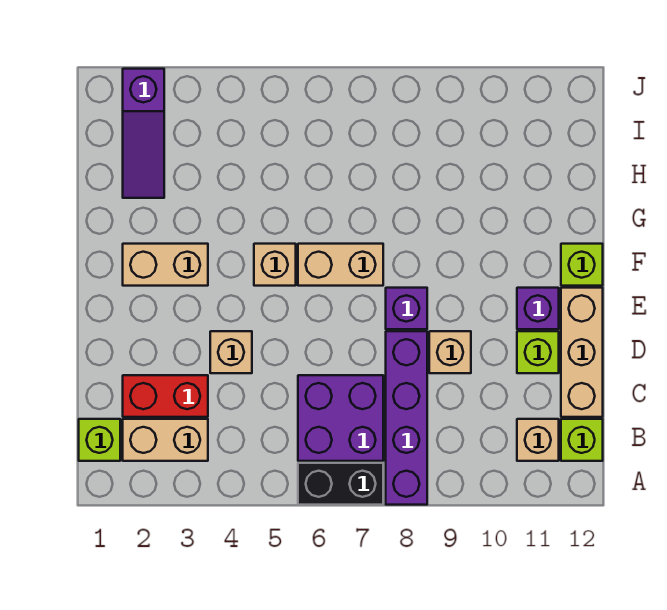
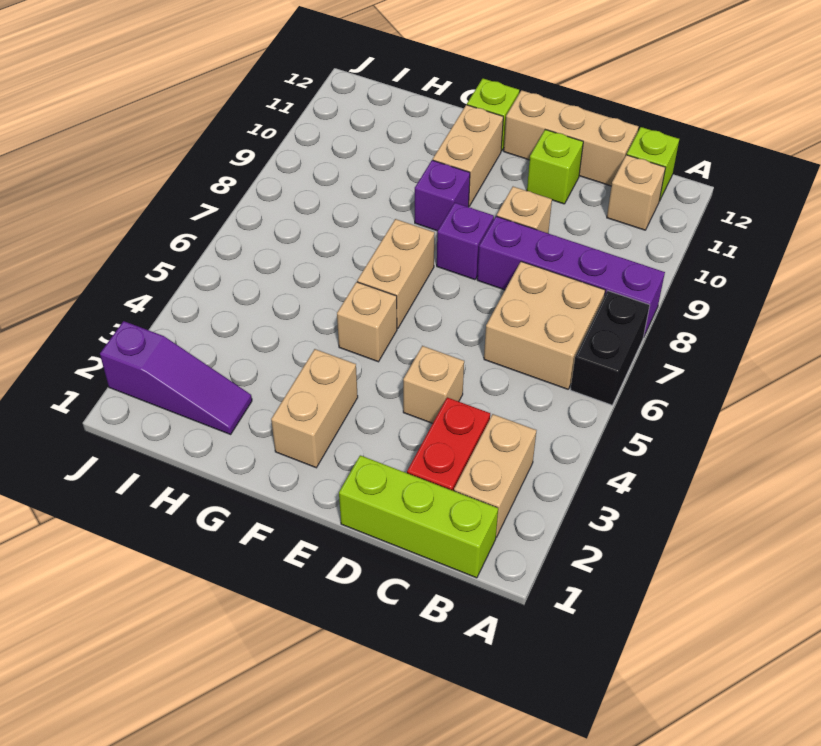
lime brick B1 level 1 -> lime brick B1:D1 level 1
purple brick B6:C7 level 1 -> tan brick B6:C7 level 1
purple brick E11 level 1 -> purple brick F9 level 1
none -> tan brick F10:F11 level 1

